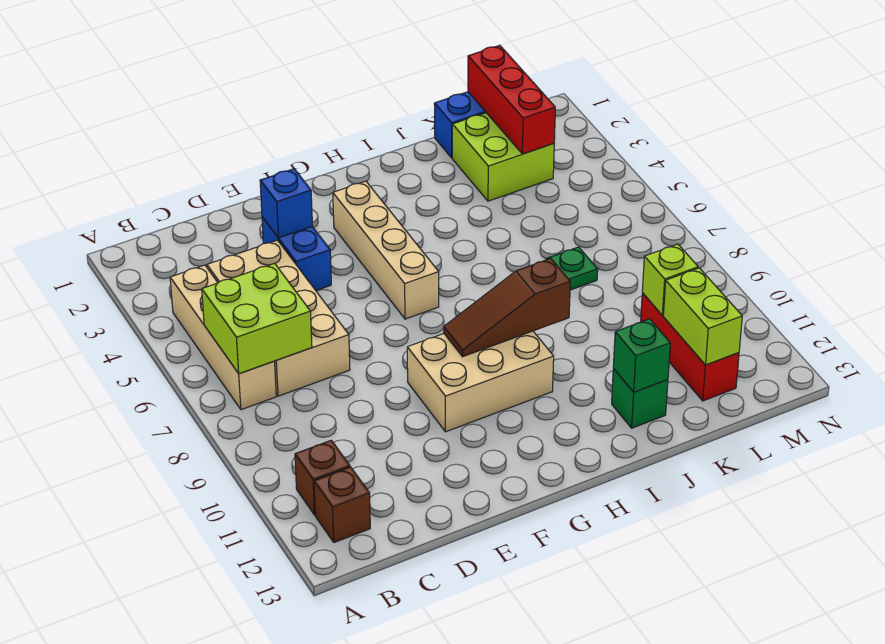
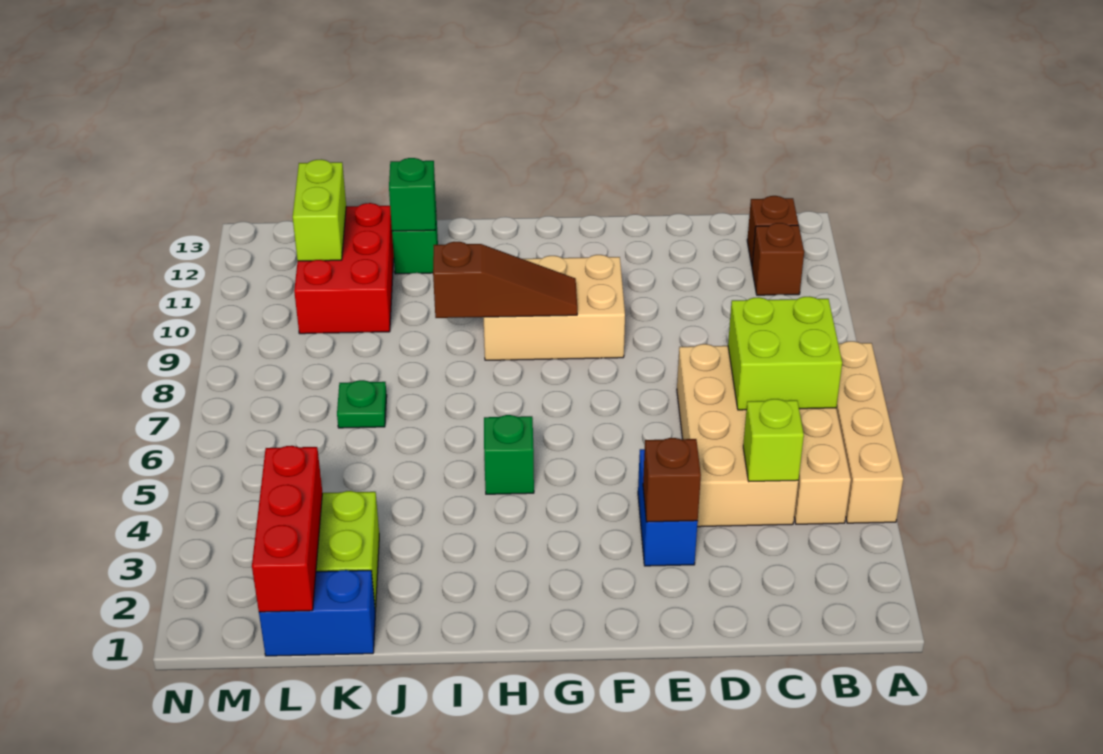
blue brick E3 level 2 -> brown brick E3 level 2
tan brick G3:G6 level 1 -> tan brick A4:A7 level 1
none -> green brick H5 level 1
red brick L10:L12 level 1 -> red brick K10:L12 level 1
lime brick L10 level 2 -> lime brick C4 level 2

